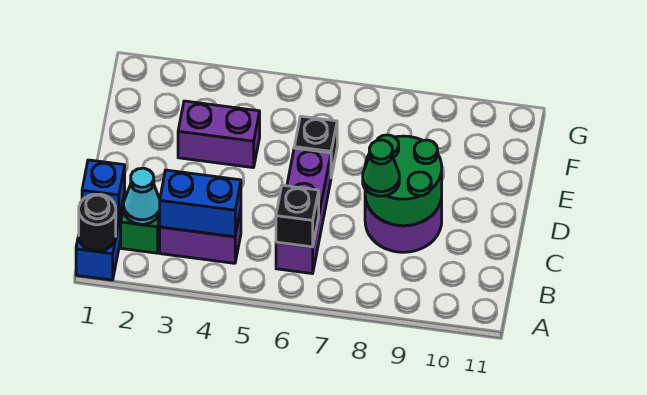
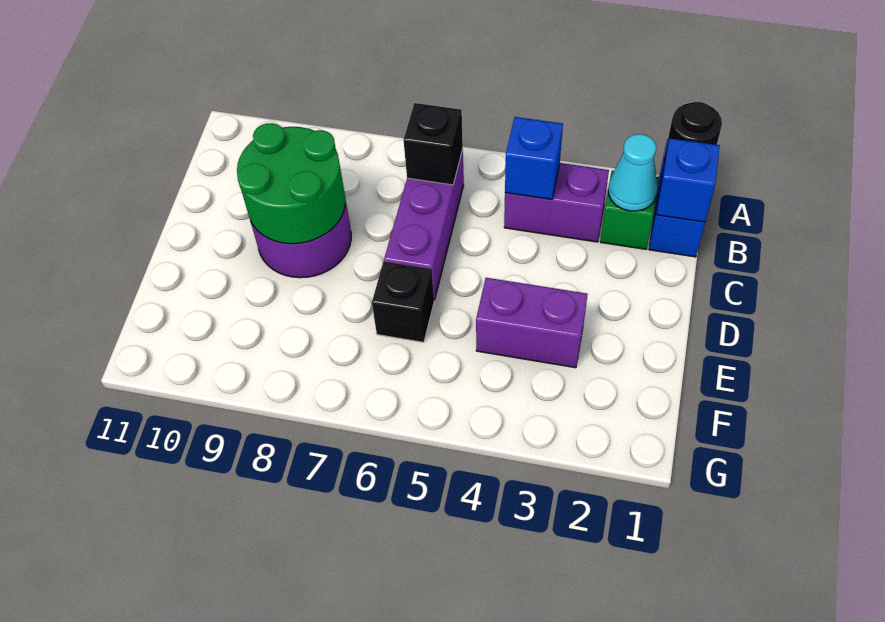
blue brick B3:B4 level 2 -> blue brick B4 level 2
green cone C8 level 3 -> none

